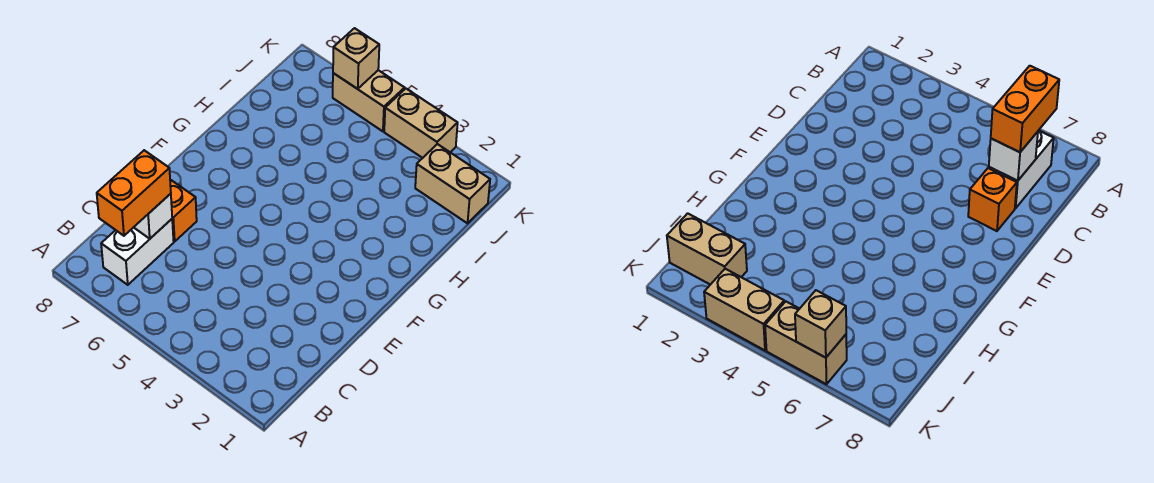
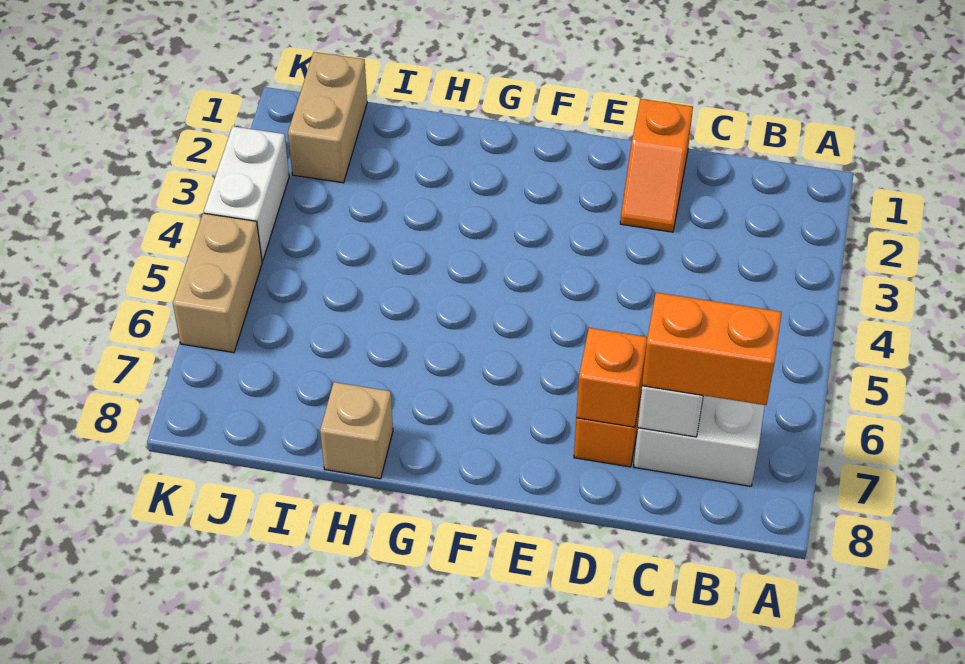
none -> orange slope D1:D2 level 1 top 1
none -> orange brick D7 level 2
tan brick K3:K4 level 1 -> white brick K3:K4 level 1
tan brick K6 level 2 -> tan brick H8 level 1

